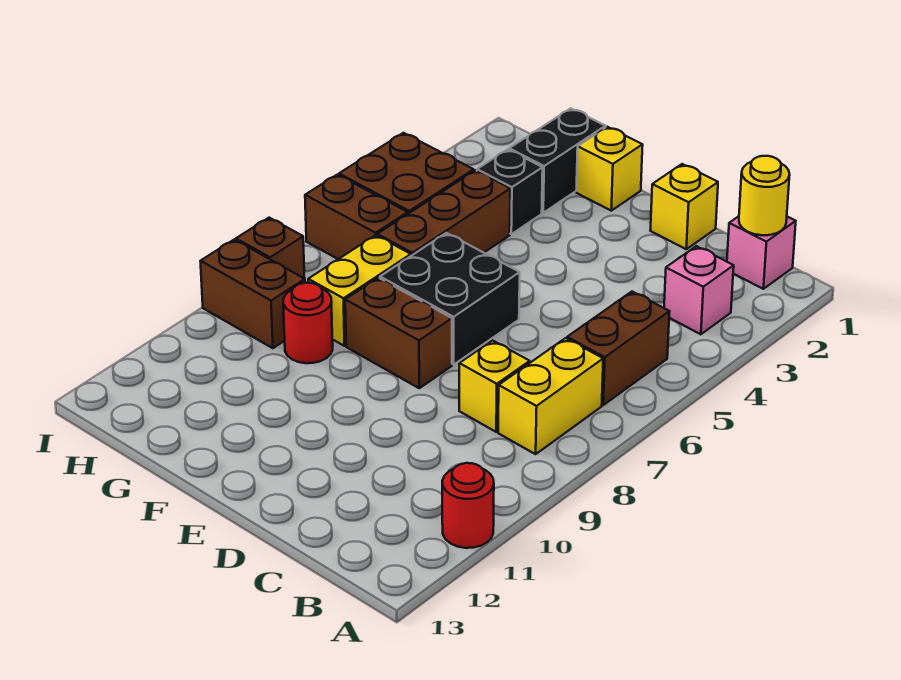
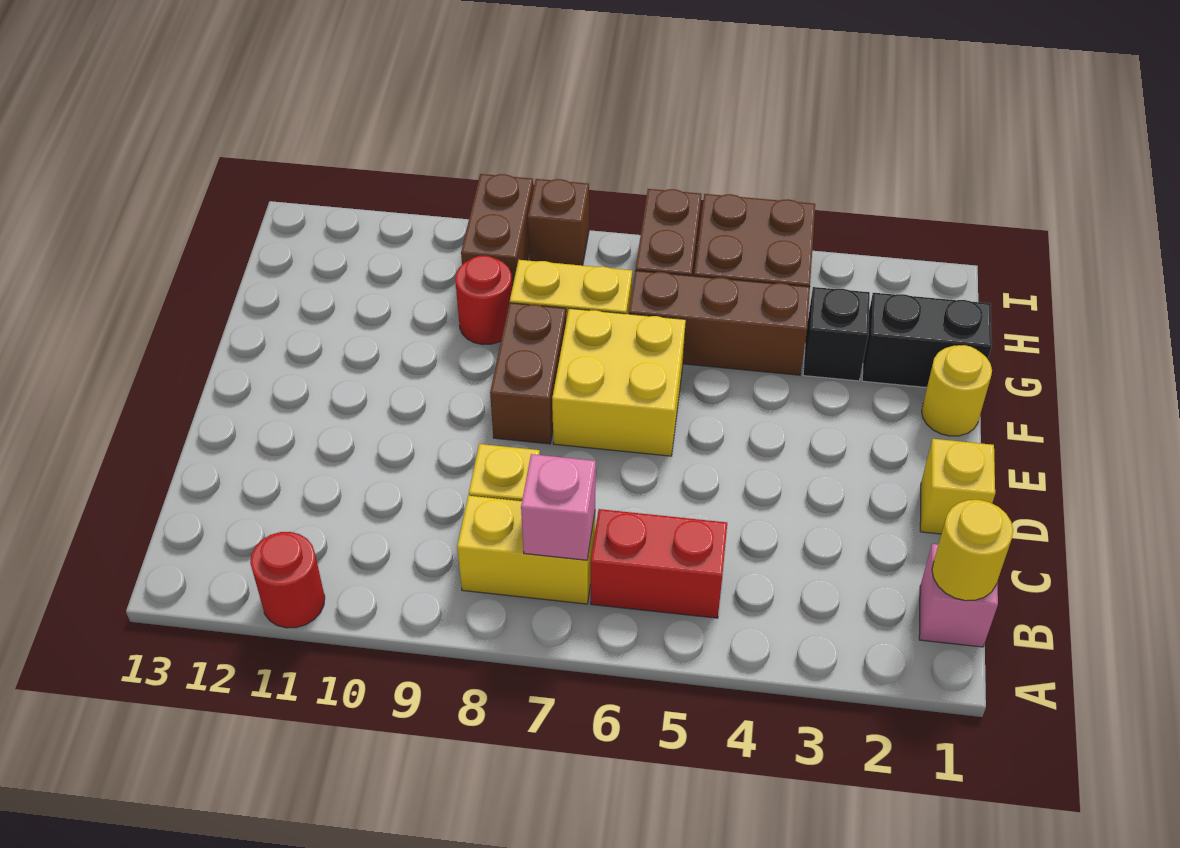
pink brick B3 level 1 -> pink brick B7 level 2
brown brick B5:B6 level 1 -> red brick B5:B6 level 1
black brick E6:F7 level 1 -> yellow brick E6:F7 level 1
yellow brick F1 level 1 -> yellow round brick F1 level 1

